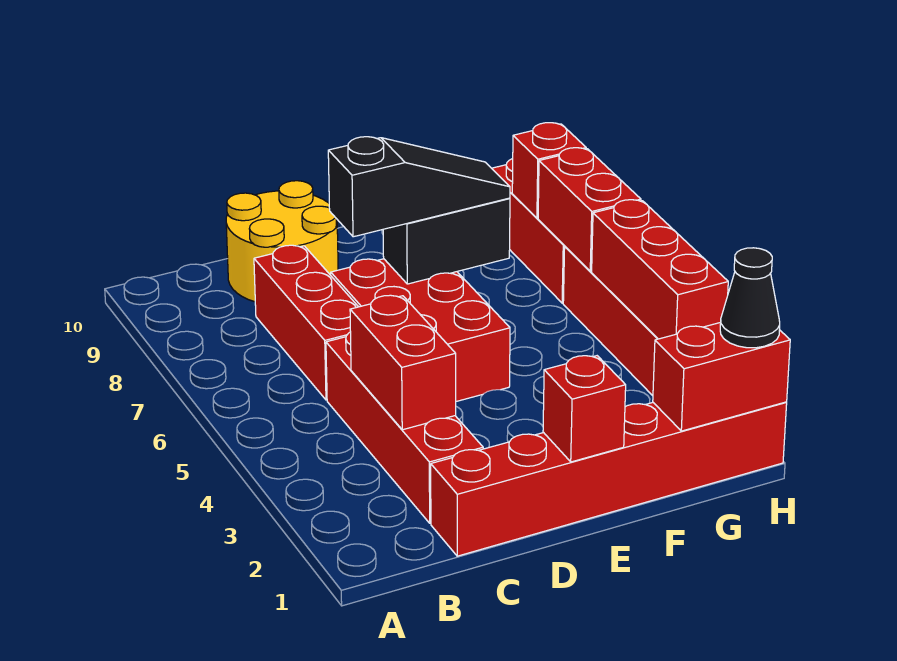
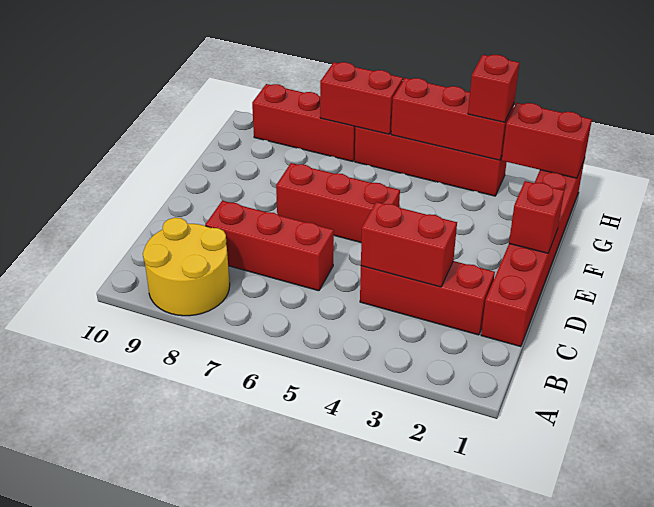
red brick C2:C5 level 1 -> red brick C2:C4 level 1
yellow round brick C9:D10 level 1 -> yellow round brick A8:B9 level 1
red brick D5:E7 level 1 -> red brick E5:E7 level 1
black slope D7:F7 level 3 top D -> none
black brick E7:F7 level 2 -> none
red brick G1:H1 level 2 -> red brick H1:H2 level 2
black cone H1 level 3 -> none
red brick H8 level 2 -> red brick H3 level 3

